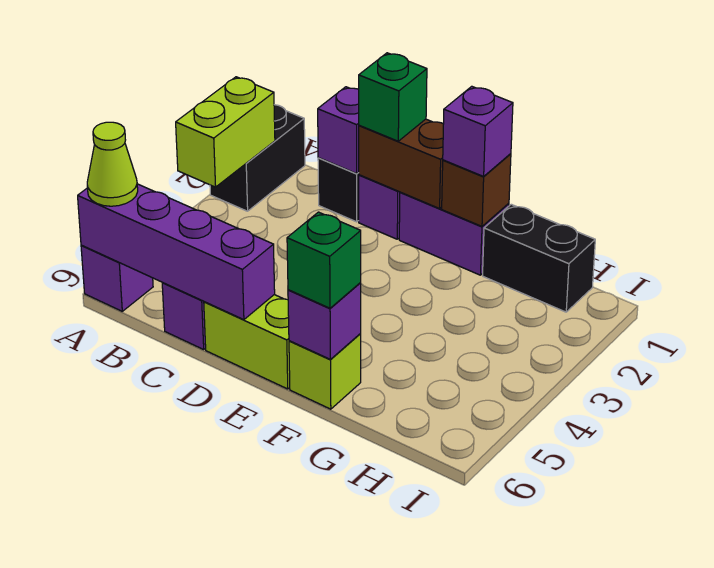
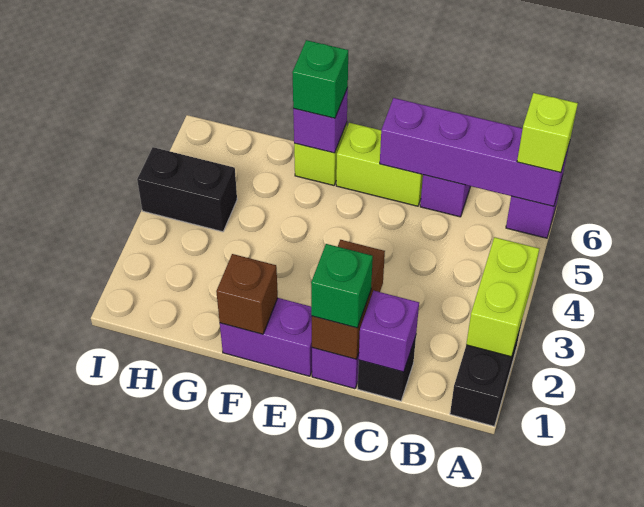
lime cone A6 level 3 -> lime brick A6 level 3
brown brick D1:E1 level 2 -> brown brick D1:D2 level 2
purple brick F1 level 3 -> none
black brick G1:H1 level 1 -> black brick H4:I4 level 1

